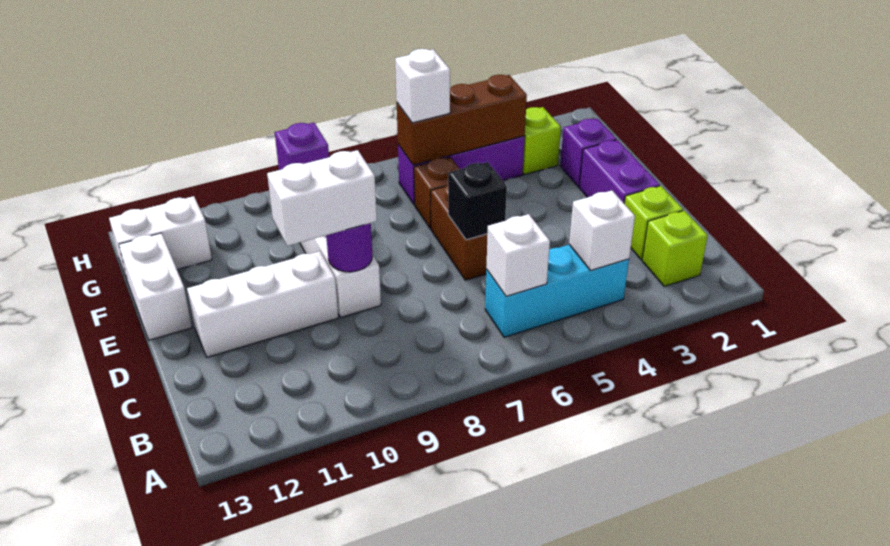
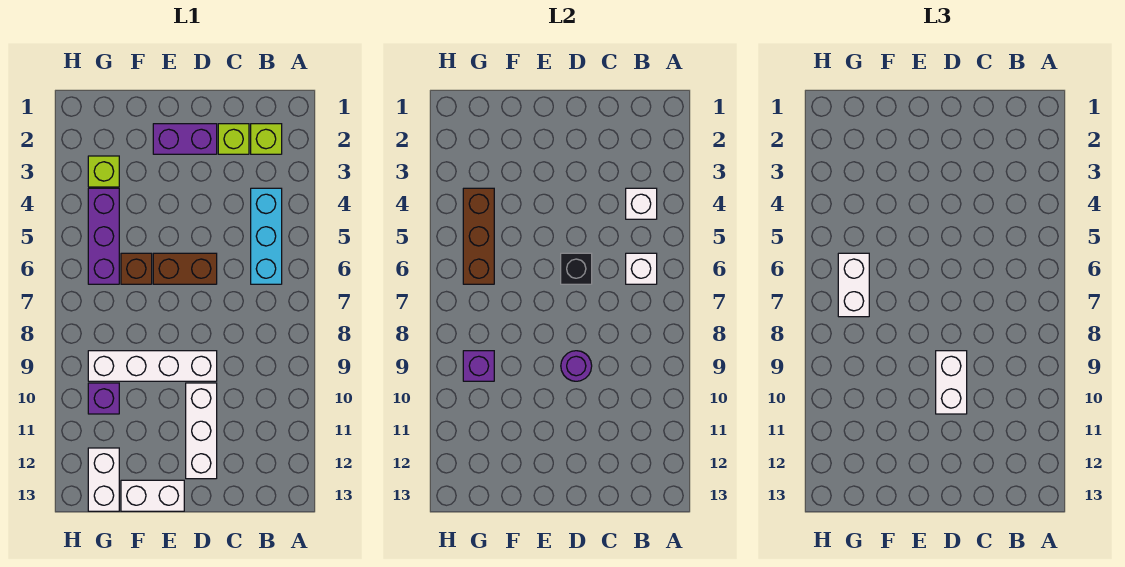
purple brick F2 level 1 -> purple brick G10 level 1
white brick G6 level 3 -> white brick G6:G7 level 3

